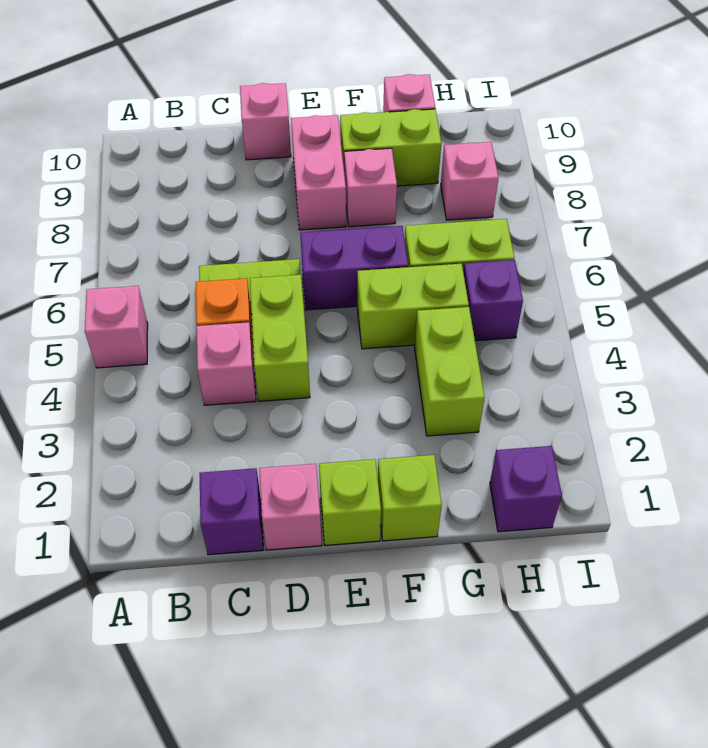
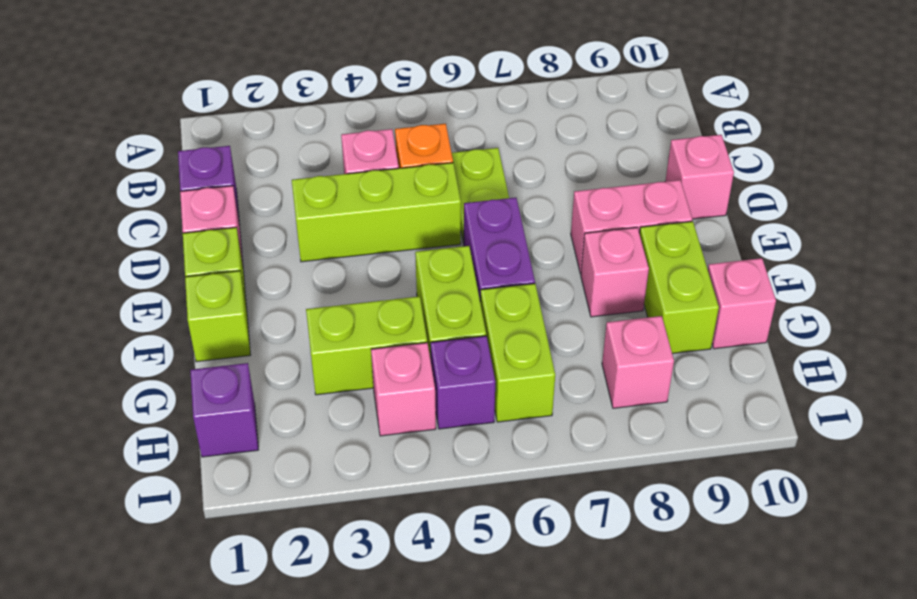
pink brick A5 level 1 -> pink brick H4 level 1
lime brick D4:D5 level 1 -> lime brick D3:D5 level 1

